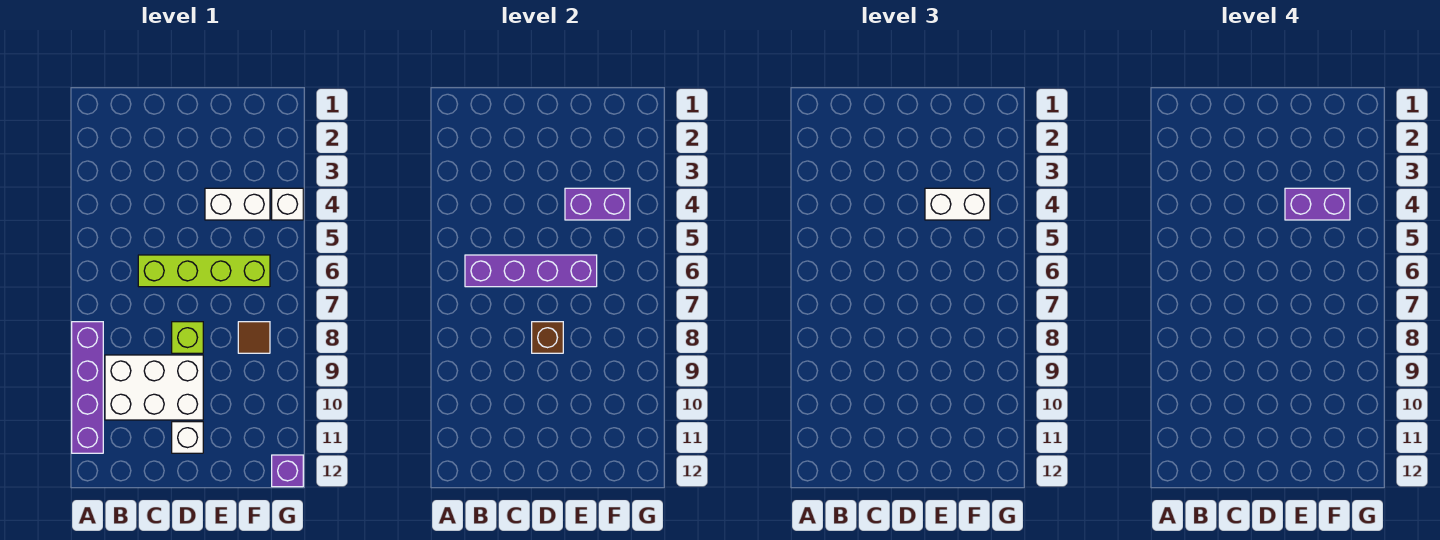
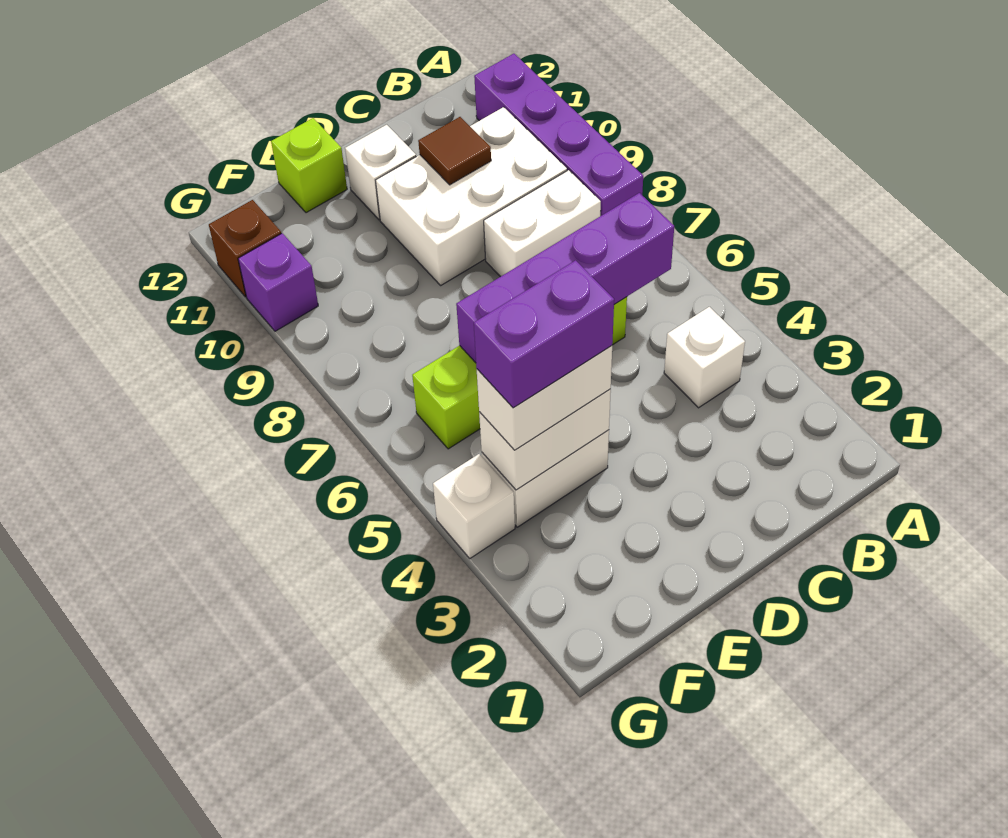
none -> white brick B4 level 1
none -> white brick B8:C8 level 1
lime brick D8 level 1 -> lime brick E12 level 1
brown brick D8 level 2 -> brown brick G11 level 1
purple brick E4:F4 level 2 -> white brick E4:F4 level 2
brown tile F8 level 1 -> brown tile C10 level 2
purple brick G12 level 1 -> purple brick G10 level 1

